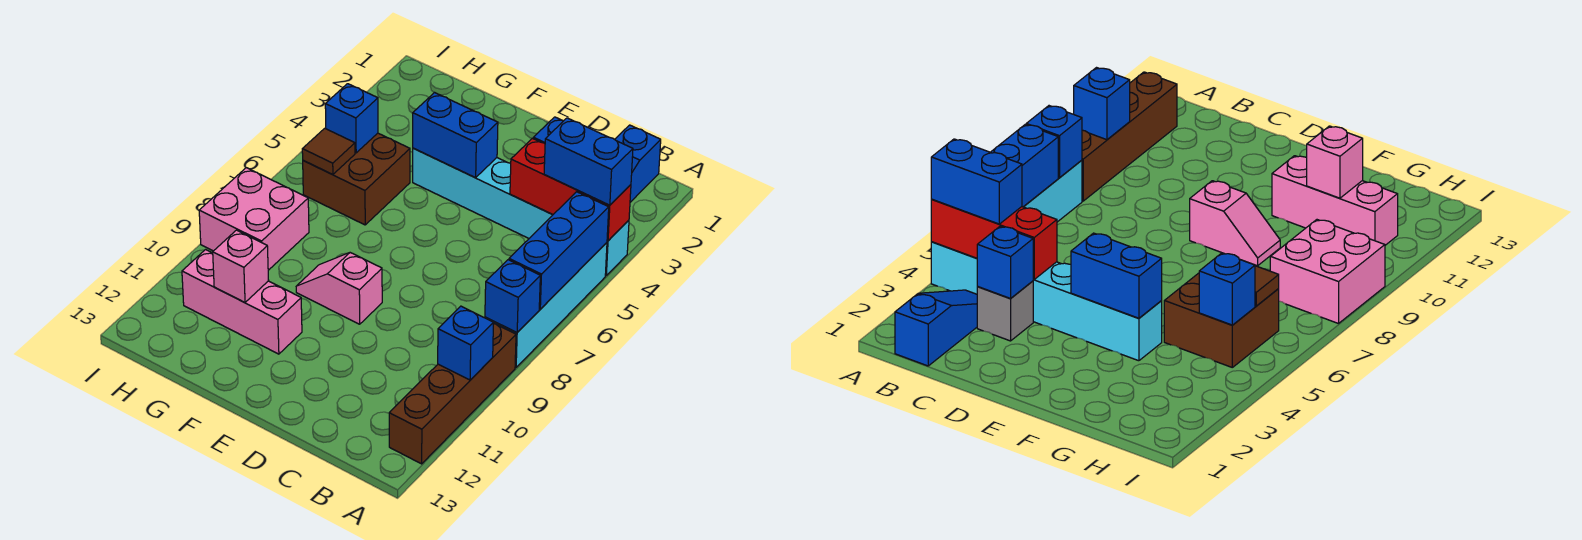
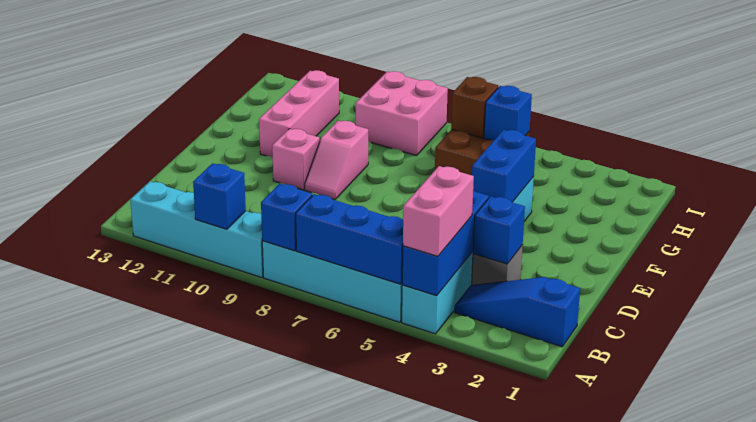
red brick A4:C4 level 2 -> blue brick A4:C4 level 2
blue brick A4:B4 level 3 -> pink brick A4:B4 level 3
brown brick A9:A12 level 1 -> cyan brick A9:A12 level 1
pink slope E9:F9 level 1 top E -> pink slope E9:F9 level 1 top F
pink brick G11 level 2 -> pink brick E10 level 1
brown tile H6 level 2 -> brown brick H6 level 2

